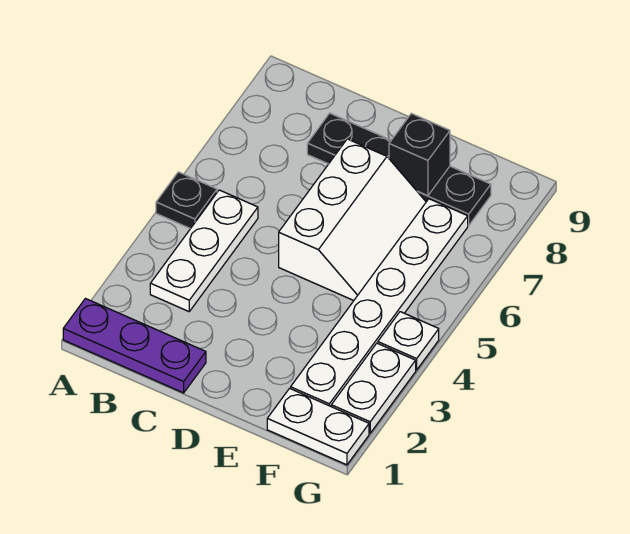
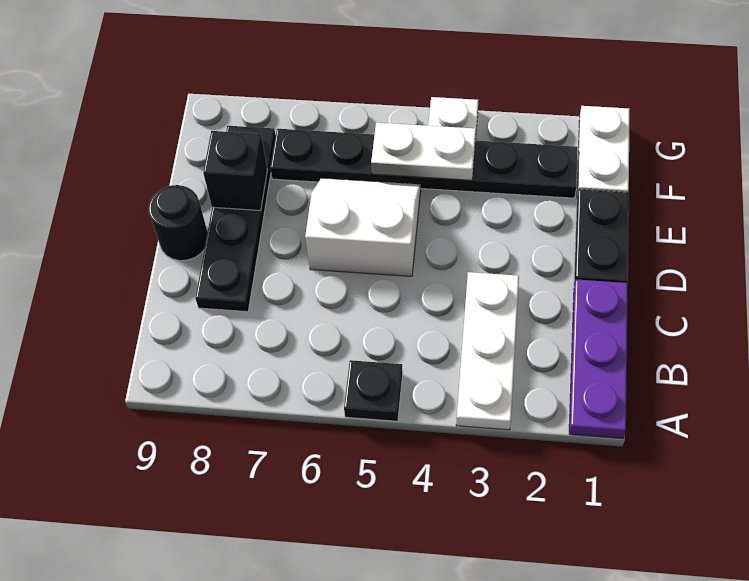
white plate B3:B5 level 1 -> white plate A3:C3 level 1
none -> black plate D1:E1 level 1
white slope D5:E7 level 1 top D -> white slope D5:E6 level 1 top D
none -> black round brick D9 level 1
white plate F2:F7 level 1 -> black plate F2:F7 level 1
white plate G2:G3 level 1 -> white plate F4:F5 level 2

